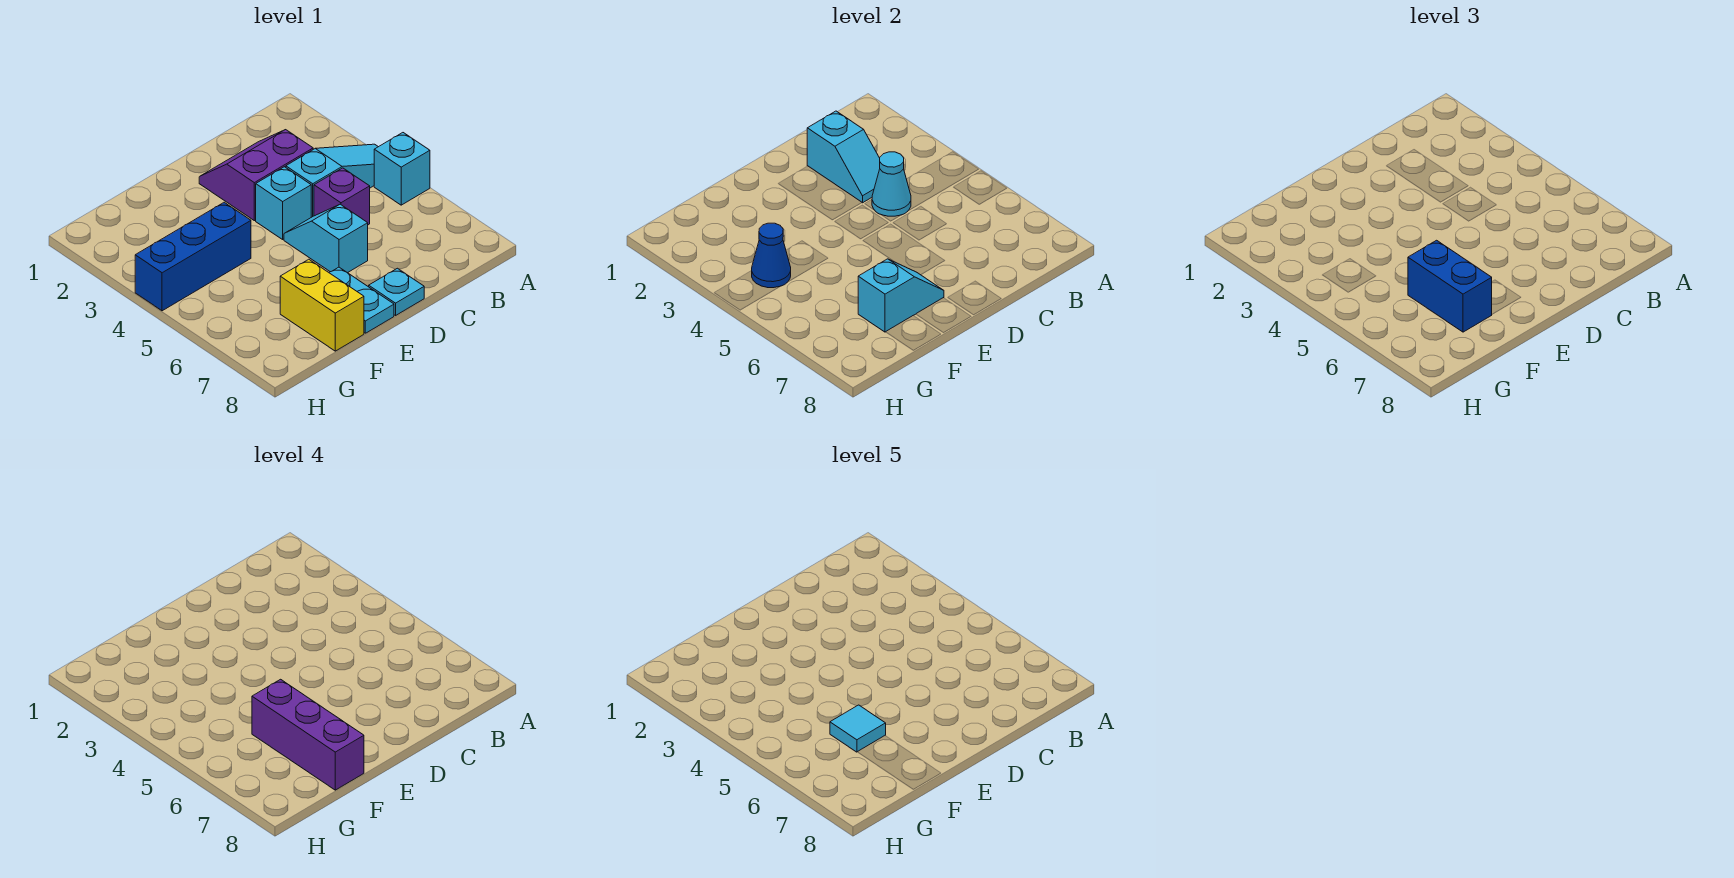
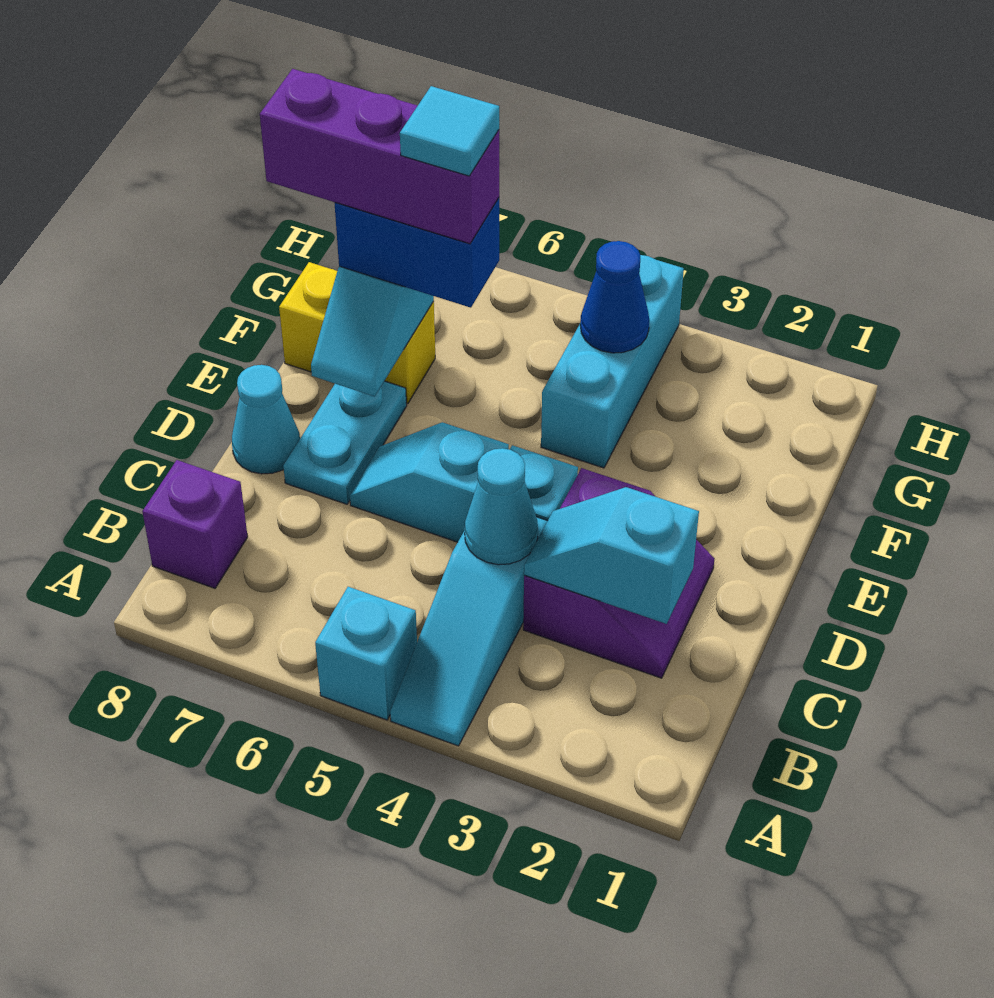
purple brick C5 level 1 -> purple brick B8 level 1
cyan slope D5:D6 level 1 top 6 -> cyan slope D5:D6 level 1 top 5
cyan plate D8 level 1 -> cyan cone D8 level 1
cyan plate E7:E8 level 1 -> cyan plate D7:E7 level 1
blue brick F4:H4 level 1 -> cyan brick F4:H4 level 1

